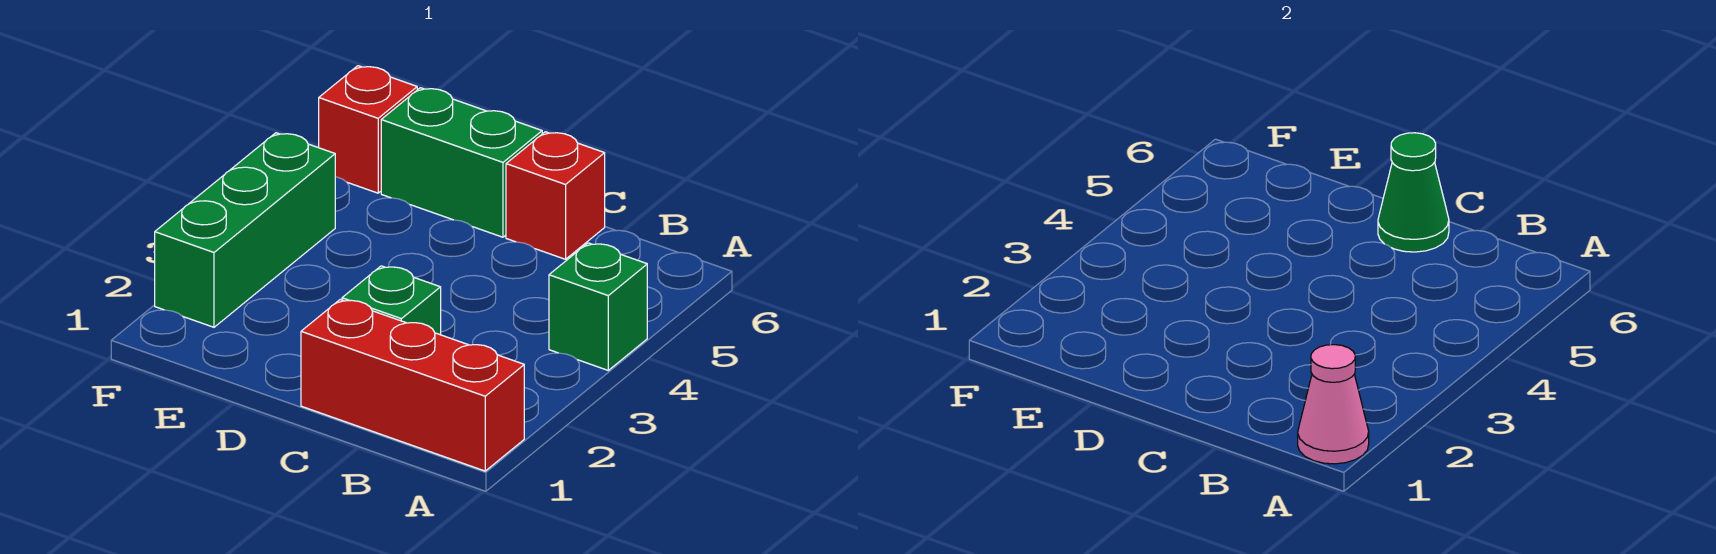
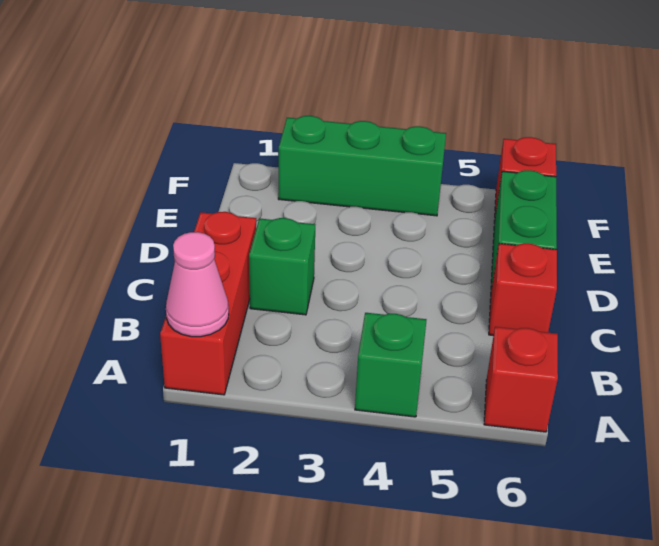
none -> red brick A6 level 1
green cone C6 level 2 -> none

